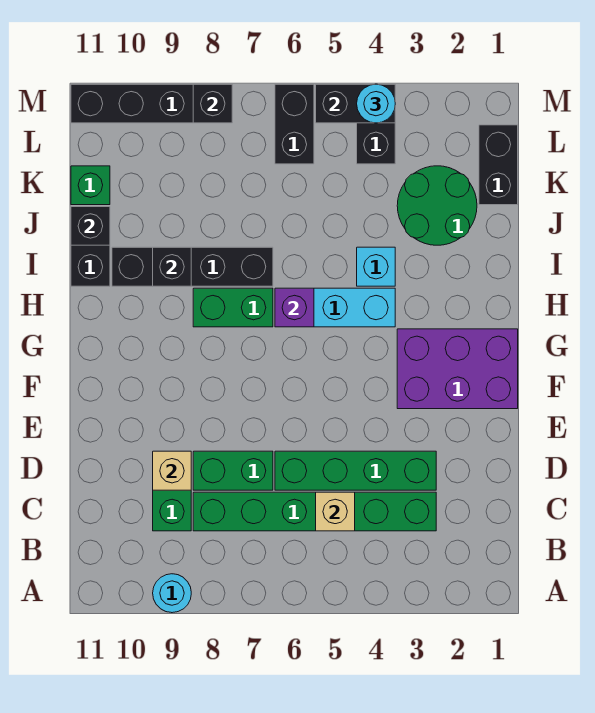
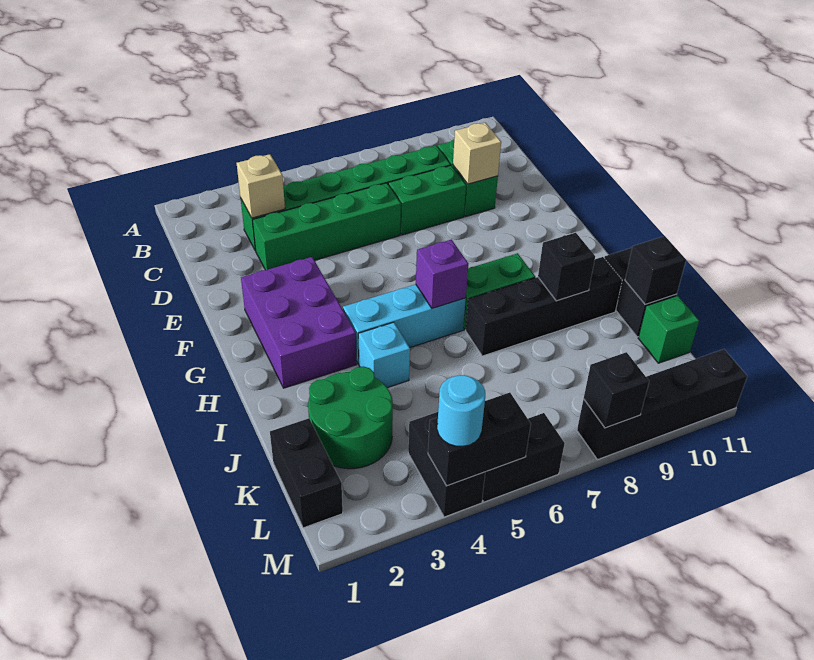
cyan round brick A9 level 1 -> none
tan brick C5 level 2 -> tan brick C3 level 2
purple brick F1:G3 level 1 -> purple brick F2:H3 level 1
black brick L6:M6 level 1 -> black brick M5:M6 level 1

